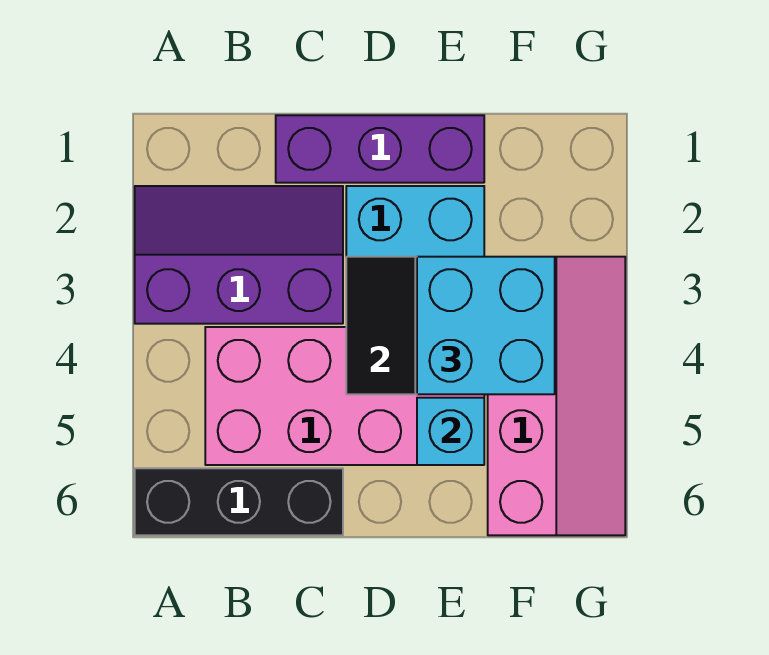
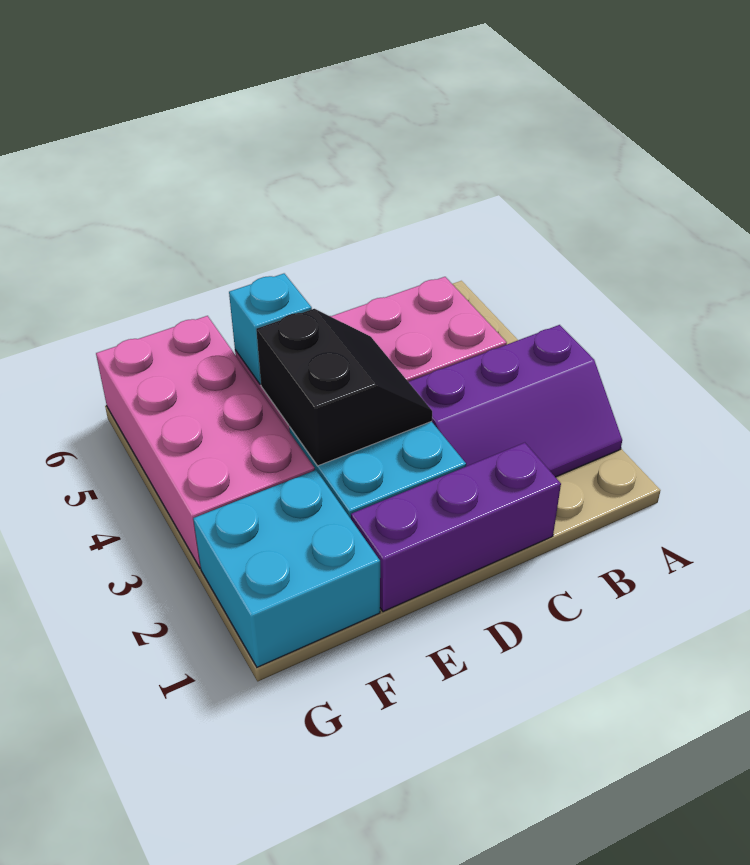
black brick A6:C6 level 1 -> none
cyan brick E3:F4 level 3 -> cyan brick F1:G2 level 1
pink slope F3:G6 level 1 top F -> pink brick F3:G6 level 1

